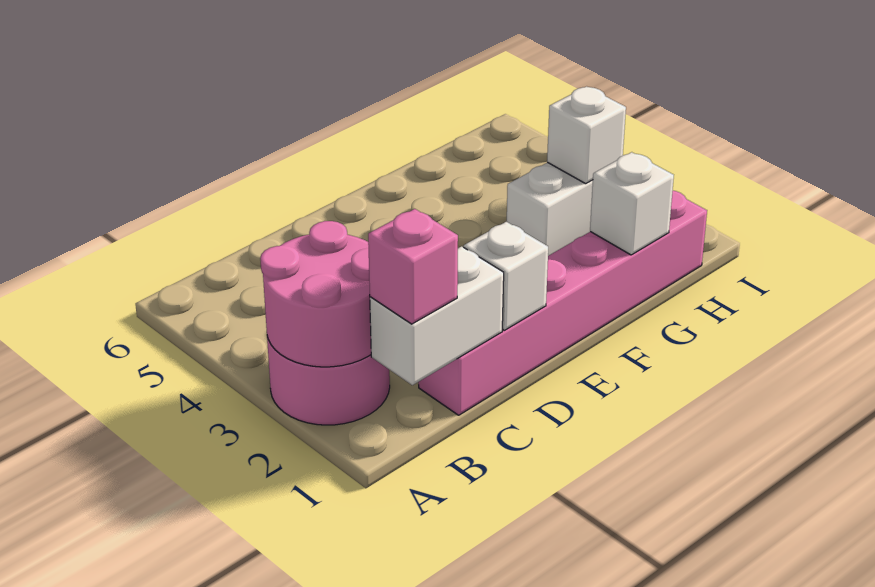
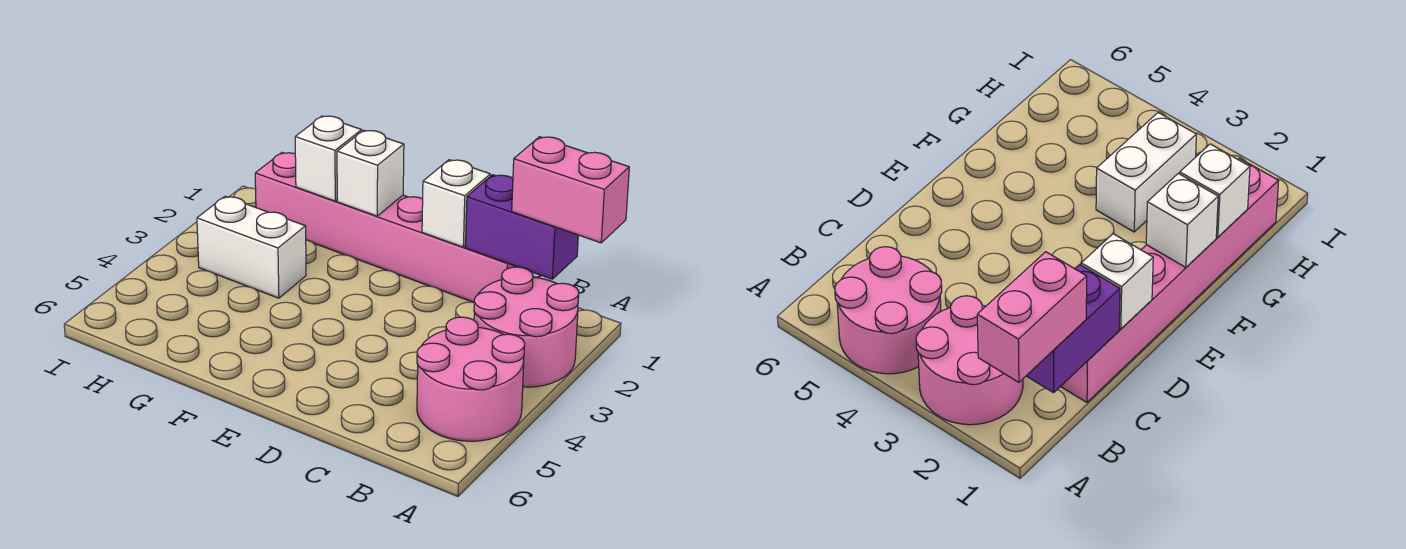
pink round brick A2:B3 level 2 -> pink round brick A4:B5 level 1
white brick B1:C1 level 2 -> purple brick B1:C1 level 2
pink brick B1 level 3 -> pink brick A1:B1 level 3
white brick H3 level 2 -> white brick F1 level 2

